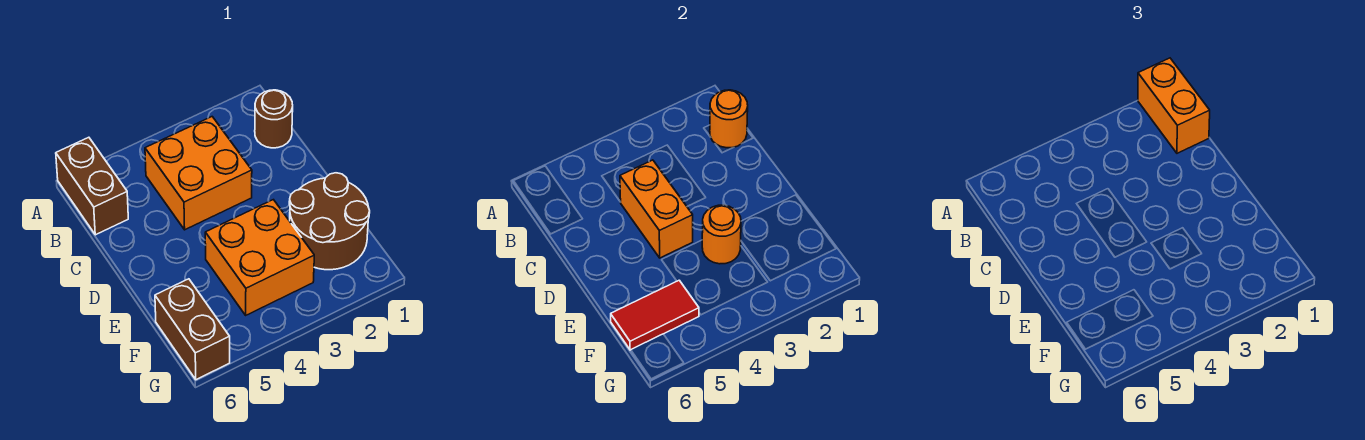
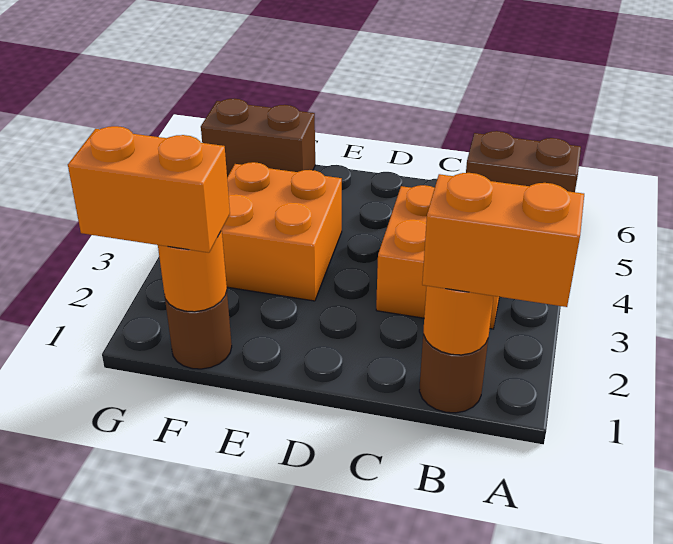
orange brick C4:D4 level 2 -> orange brick F1:G1 level 3
brown round brick E1:F2 level 1 -> brown round brick F1 level 1
orange round brick E3 level 2 -> orange round brick F1 level 2
red tile F5:F6 level 2 -> none

